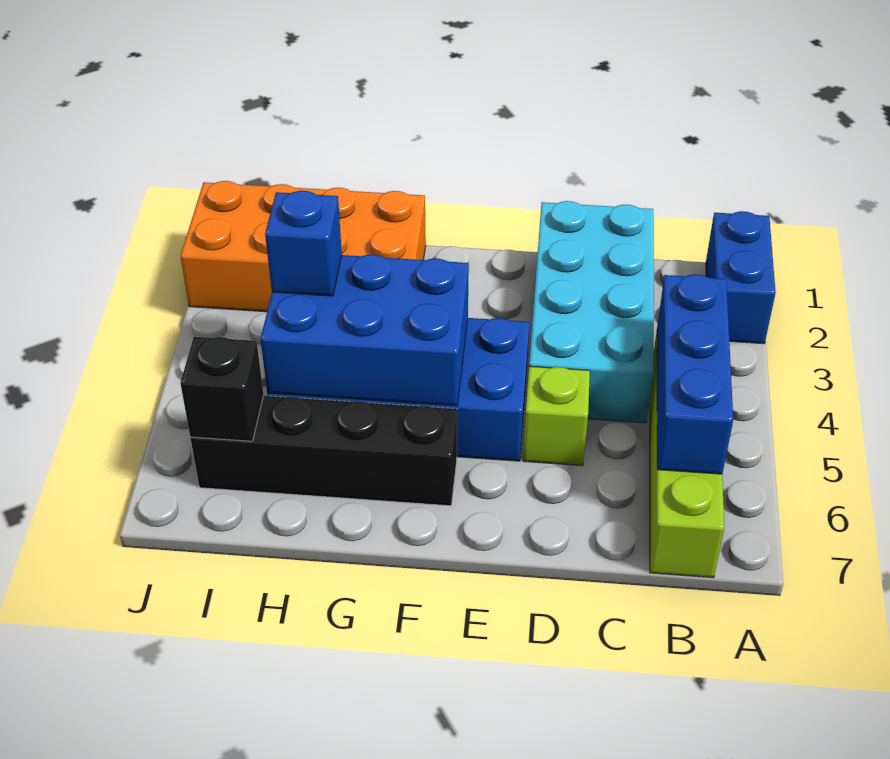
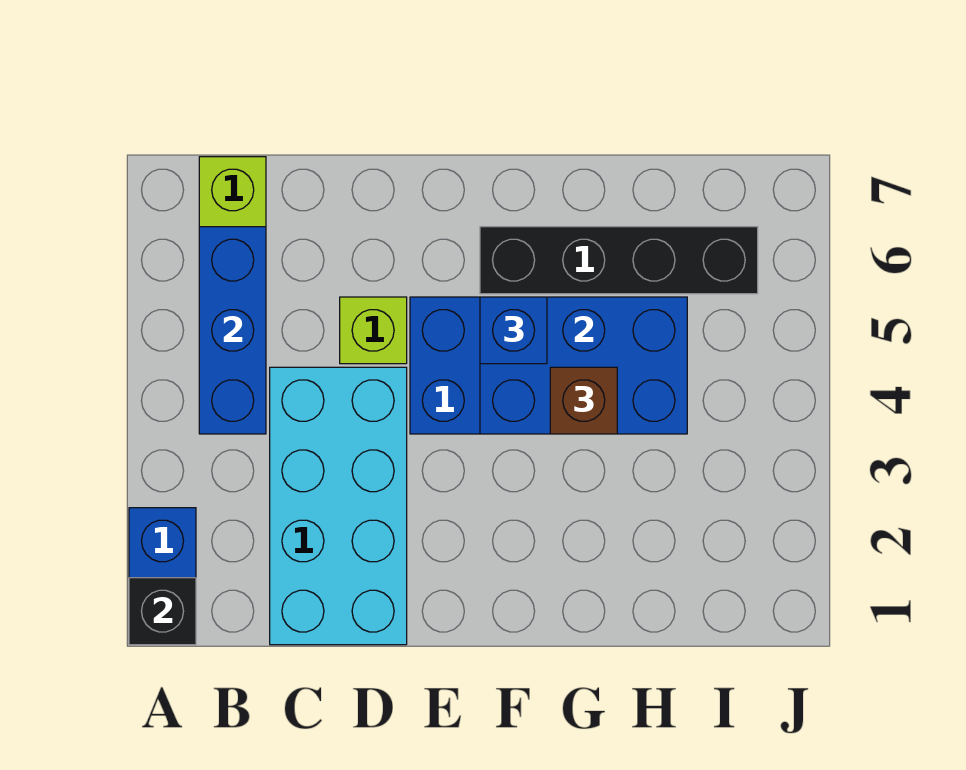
orange brick G1:J2 level 1 -> none
none -> brown brick G4 level 3
blue brick H4 level 3 -> blue brick F5 level 3
black brick I6 level 2 -> black brick A1 level 2

